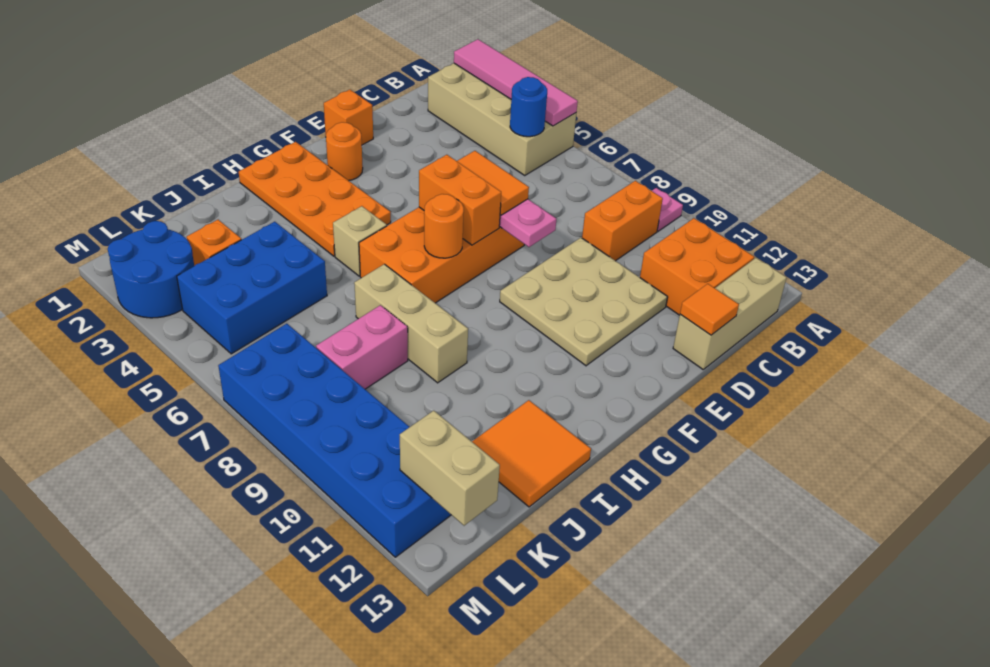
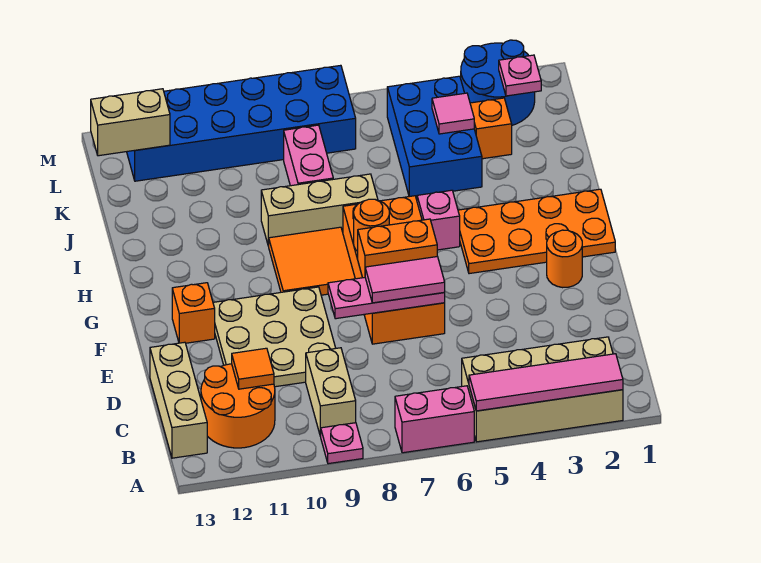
none -> pink brick A6:A7 level 1
blue round brick B5 level 2 -> none
orange brick B9:C9 level 1 -> tan brick B9:C9 level 1
orange brick B11:C12 level 1 -> orange round brick B11:C12 level 1
orange tile D13 level 2 -> orange tile C11 level 2
orange brick E1 level 1 -> orange brick F12 level 1
orange tile E6:E7 level 3 -> pink tile E6:E7 level 3
tan brick H5 level 1 -> pink brick H5 level 1
orange tile I12:J13 level 1 -> orange tile G8:H9 level 1
none -> pink tile K4 level 2
none -> pink plate L2 level 2

